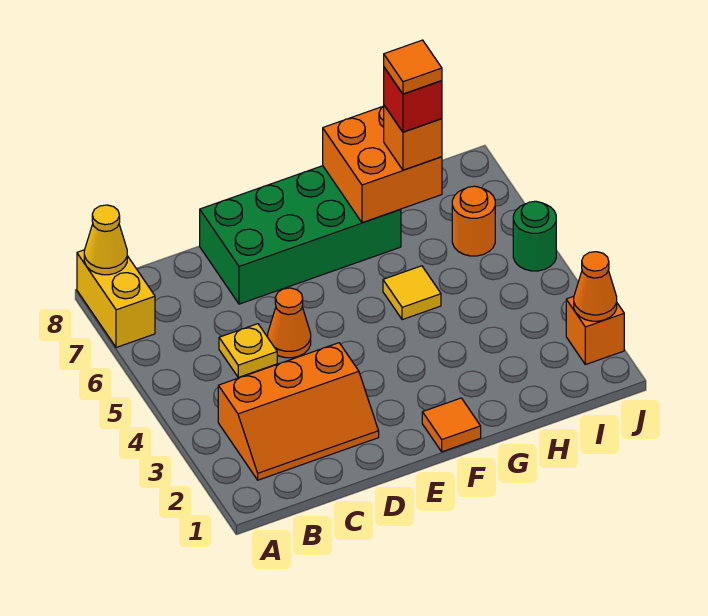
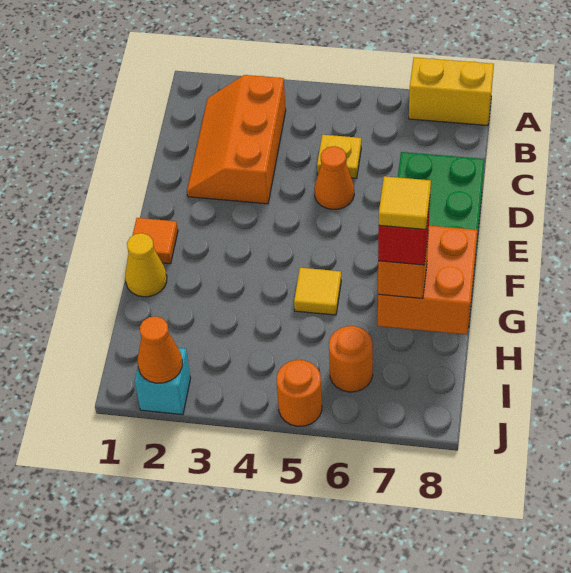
yellow cone A8 level 2 -> yellow cone G1 level 1
orange tile H7 level 5 -> yellow tile H7 level 5
orange brick J2 level 1 -> cyan brick J2 level 1
green round brick J5 level 1 -> orange round brick J5 level 1

